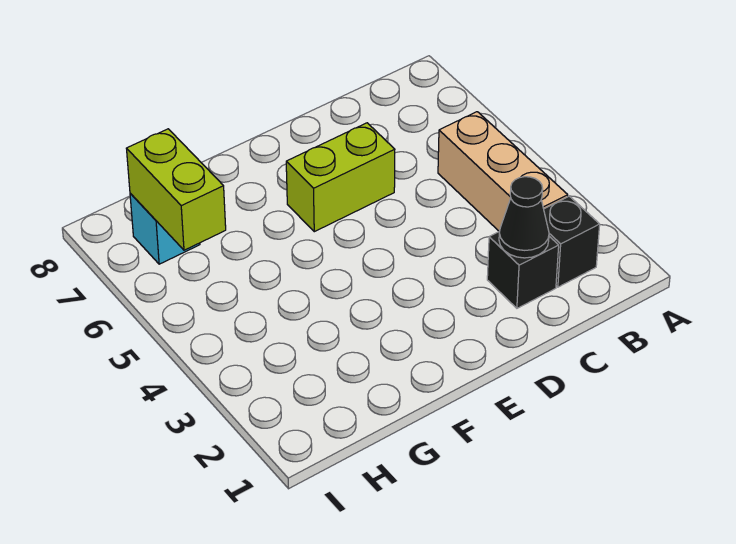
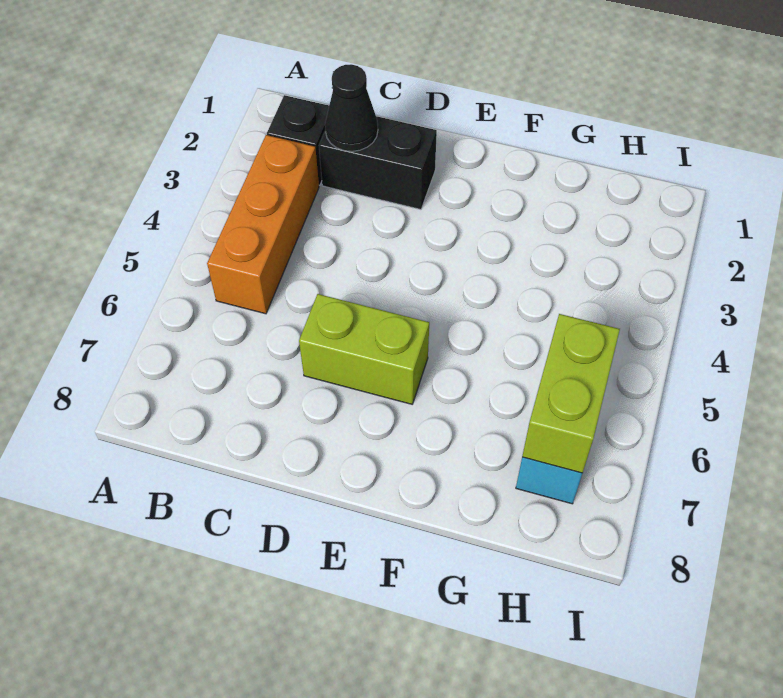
tan brick B3:B5 level 1 -> orange brick B3:B5 level 1
black brick C2 level 1 -> black brick C2:D2 level 1

